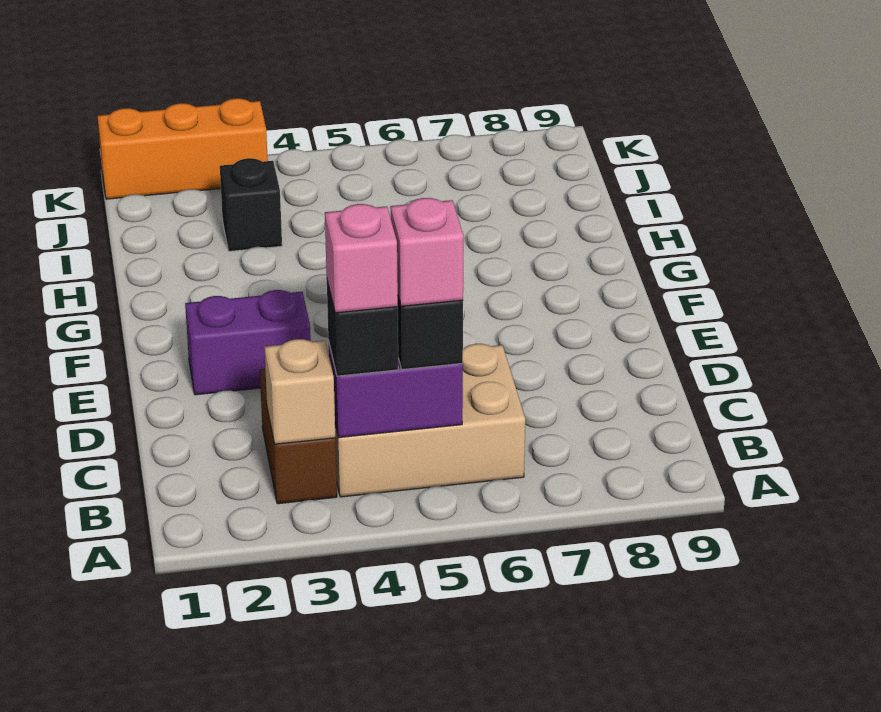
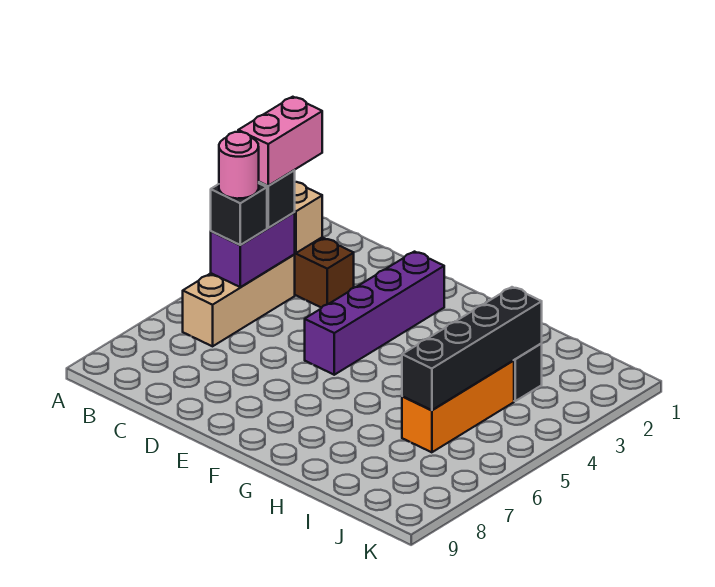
tan brick B4:C6 level 1 -> tan brick B4:B6 level 1
pink brick B4 level 4 -> pink brick B3:B4 level 4
pink brick B5 level 4 -> pink round brick B5 level 4
purple brick E2:E3 level 1 -> purple brick E2:E5 level 1
none -> black brick I3:I6 level 2
orange brick K1:K3 level 1 -> orange brick I4:I6 level 1

